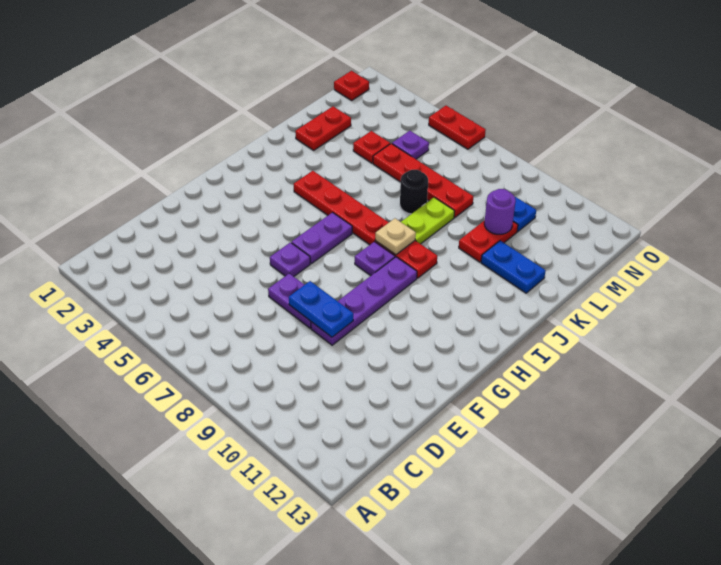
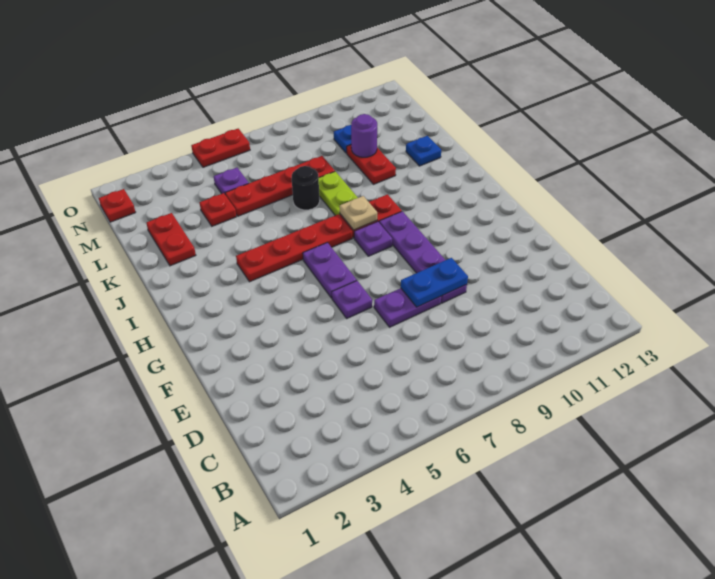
blue plate K11:K12 level 1 -> blue plate K12 level 1

